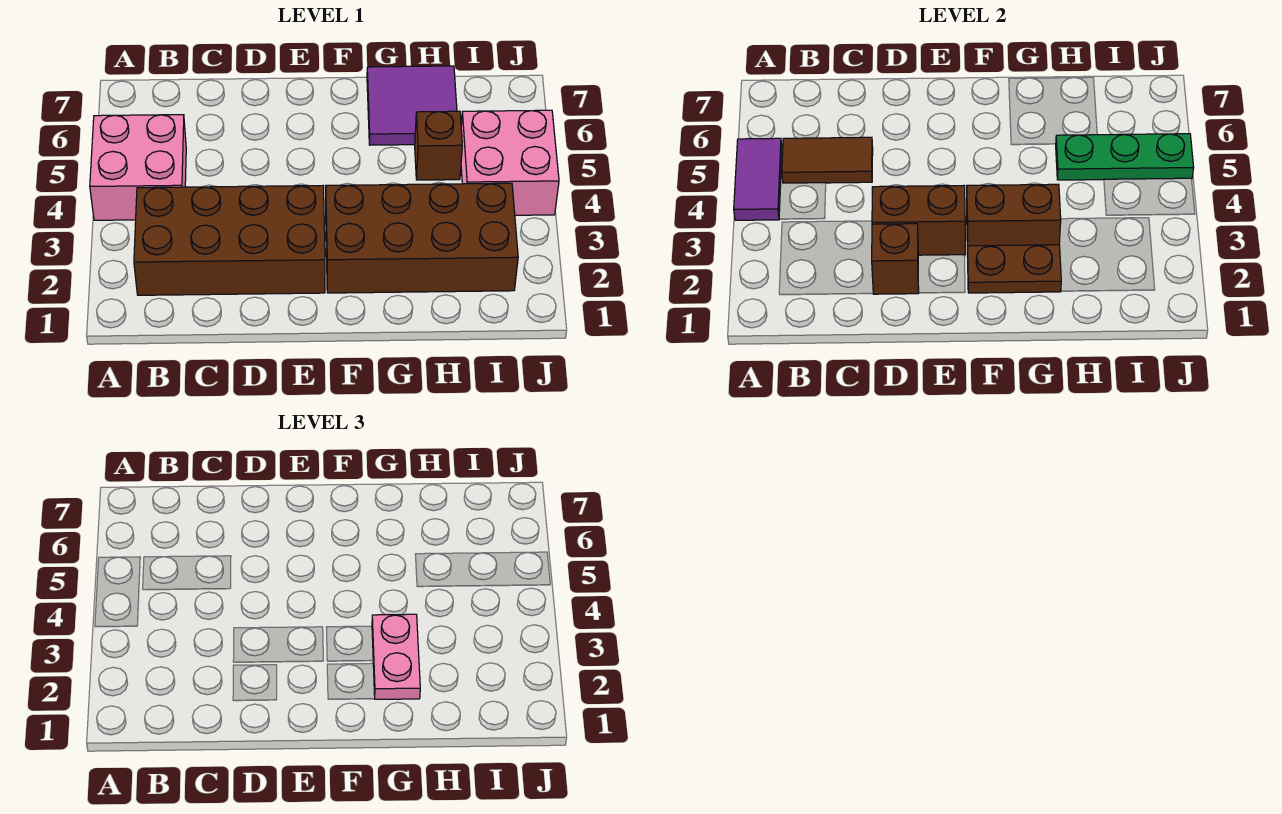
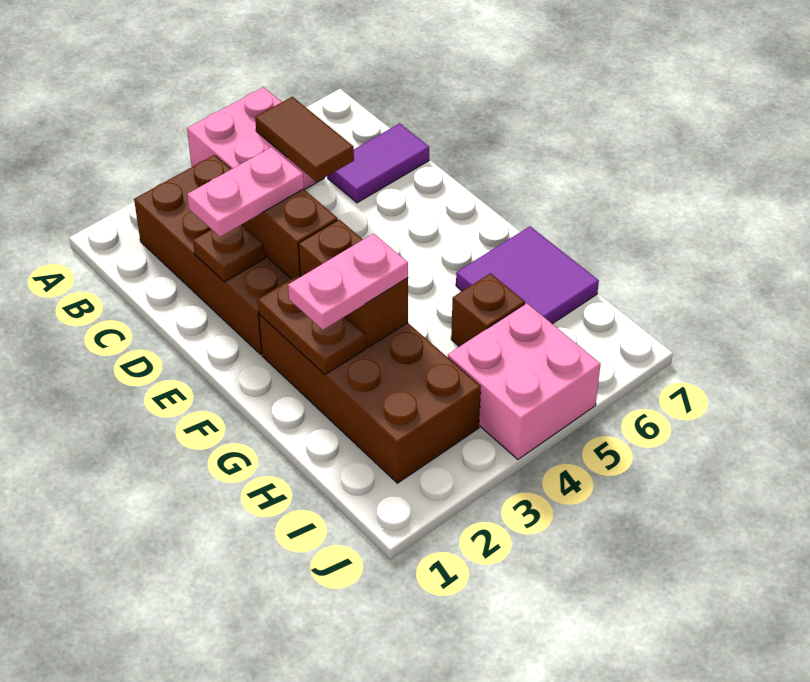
purple tile A4:A5 level 2 -> purple tile C6:C7 level 1
brown brick D2 level 2 -> brown plate D2 level 2
none -> pink plate D2:D3 level 3
green plate H5:J5 level 2 -> none

